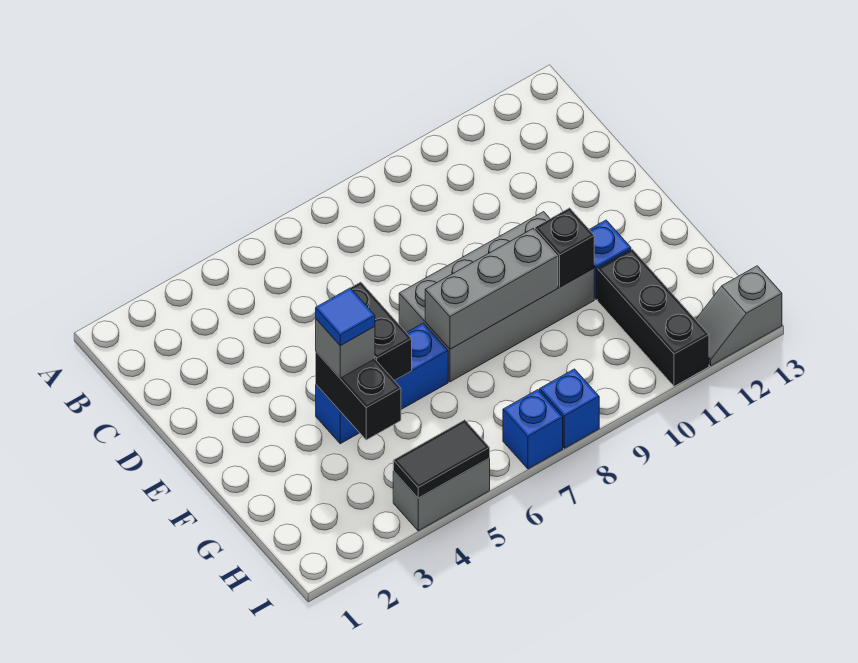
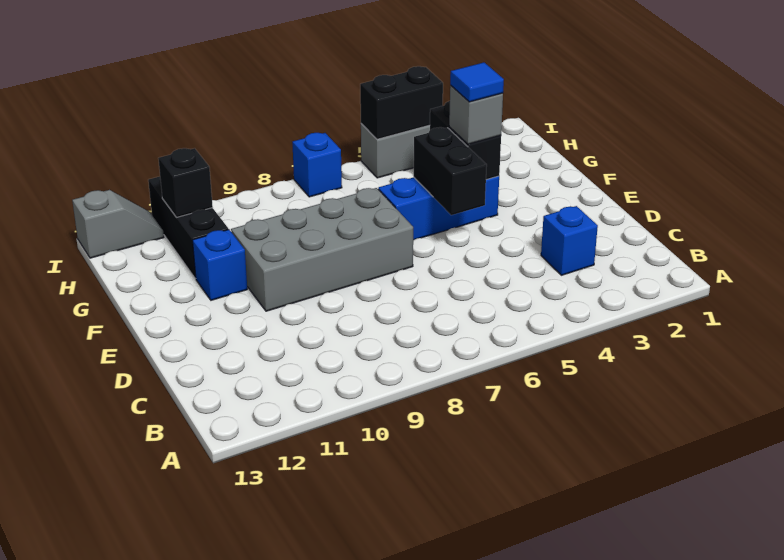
grey brick F7:F9 level 2 -> none
black brick F10 level 2 -> black brick H11 level 2
black tile I4:I5 level 2 -> black brick I4:I5 level 2
blue brick I8 level 1 -> blue brick C3 level 1

